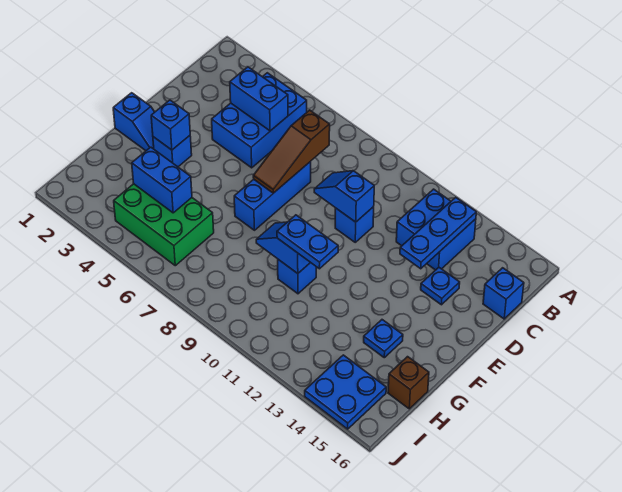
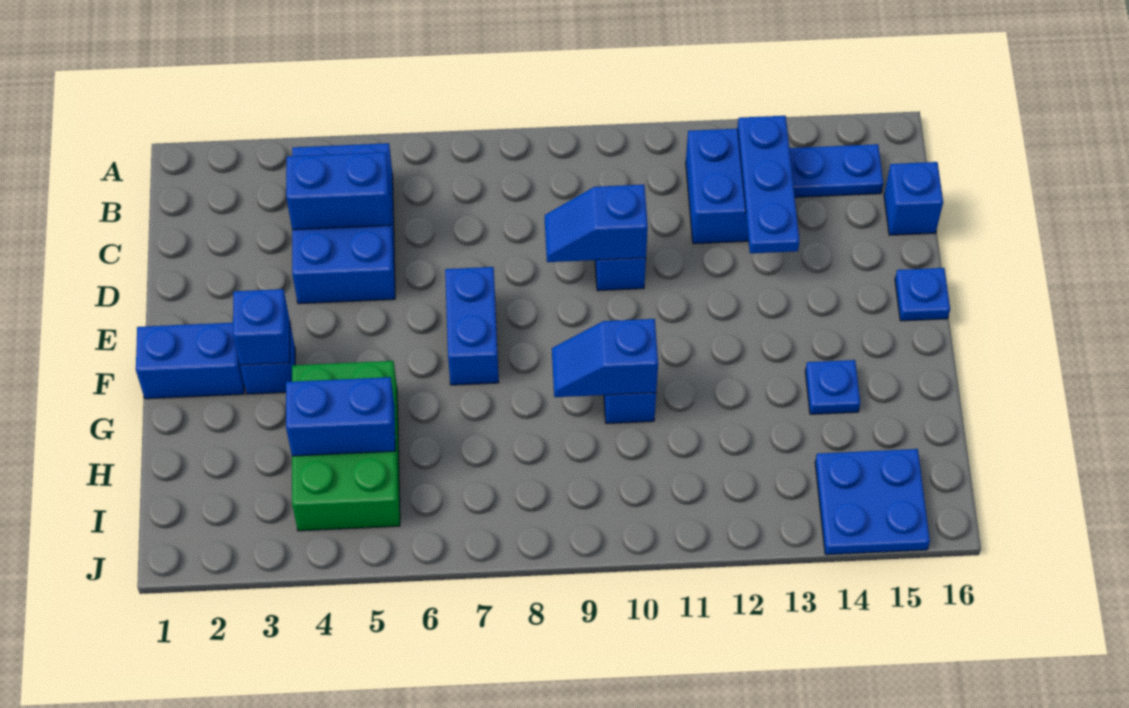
brown slope C7:E7 level 2 top C -> none
blue brick D7:F7 level 1 -> blue brick E7:F7 level 1
blue plate D14 level 1 -> blue plate E16 level 1
blue slope F1:F2 level 1 top 1 -> blue brick F1:F2 level 1
blue plate G10:G11 level 3 -> blue plate B14:B15 level 1
green brick H4:I6 level 1 -> green brick G4:I5 level 1
brown brick H16 level 1 -> none

